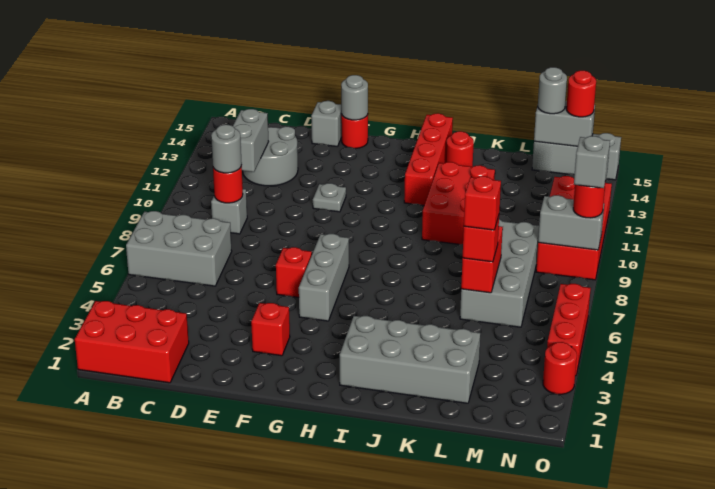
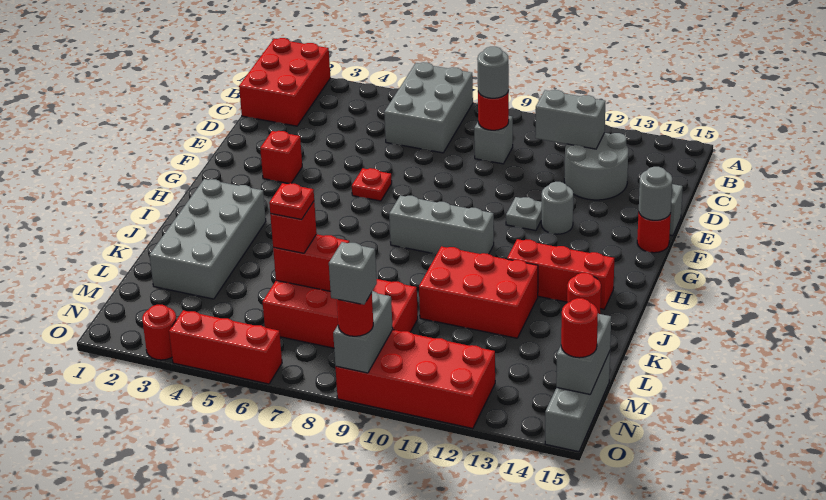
red brick F6 level 1 -> red plate F6 level 1
grey brick G5:G7 level 1 -> grey brick H8:H10 level 1
red brick I12:I15 level 1 -> red brick I12:I14 level 1
grey brick L6:M9 level 1 -> red brick L6:M9 level 1
red brick L6 level 4 -> red plate L6 level 4
grey round brick M15 level 3 -> grey round brick F12 level 1

